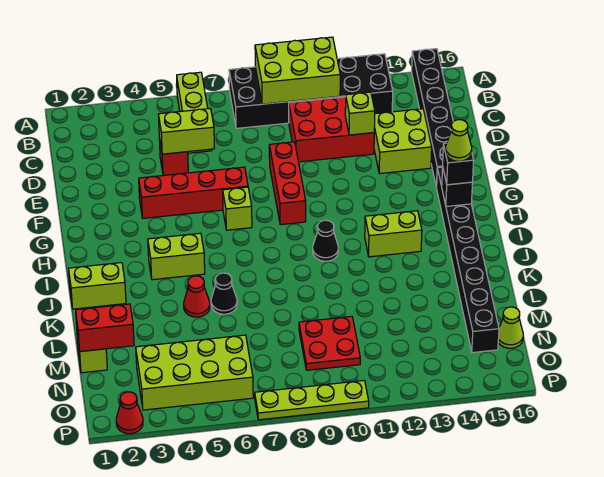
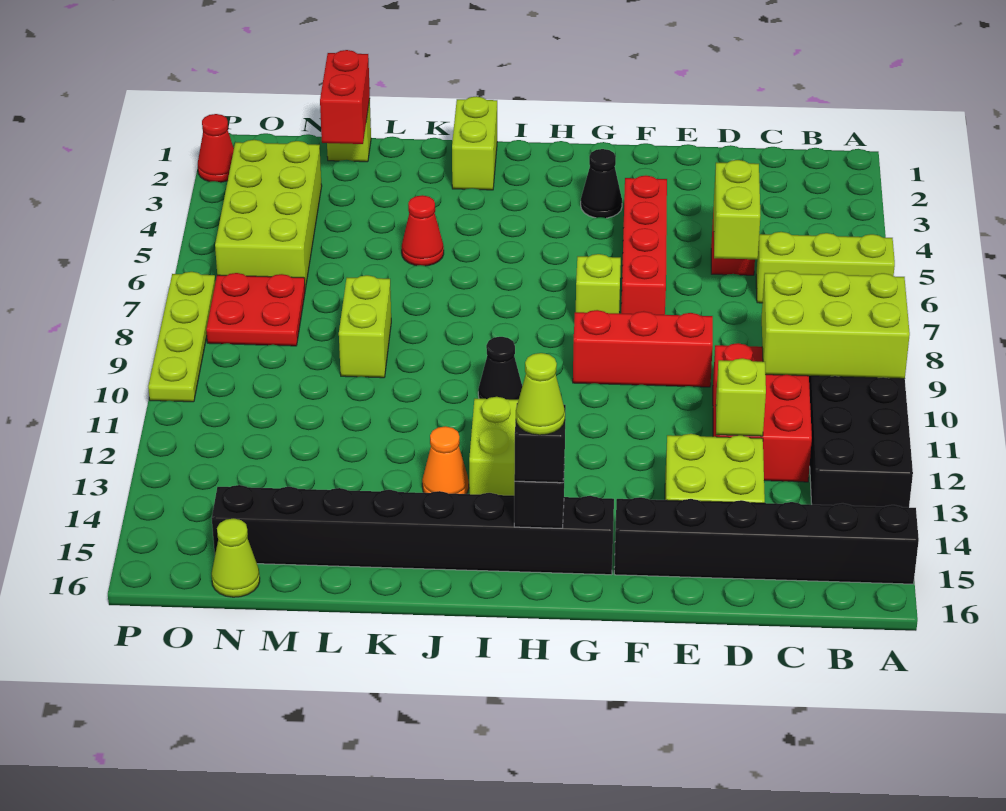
lime brick A9:B11 level 2 -> lime brick A9:C10 level 2
lime brick I4:I5 level 1 -> lime brick L8:L9 level 1
none -> orange cone J13 level 1
black cone K6 level 1 -> black cone G3 level 1
red plate M9:N10 level 1 -> red plate N7:O8 level 1

